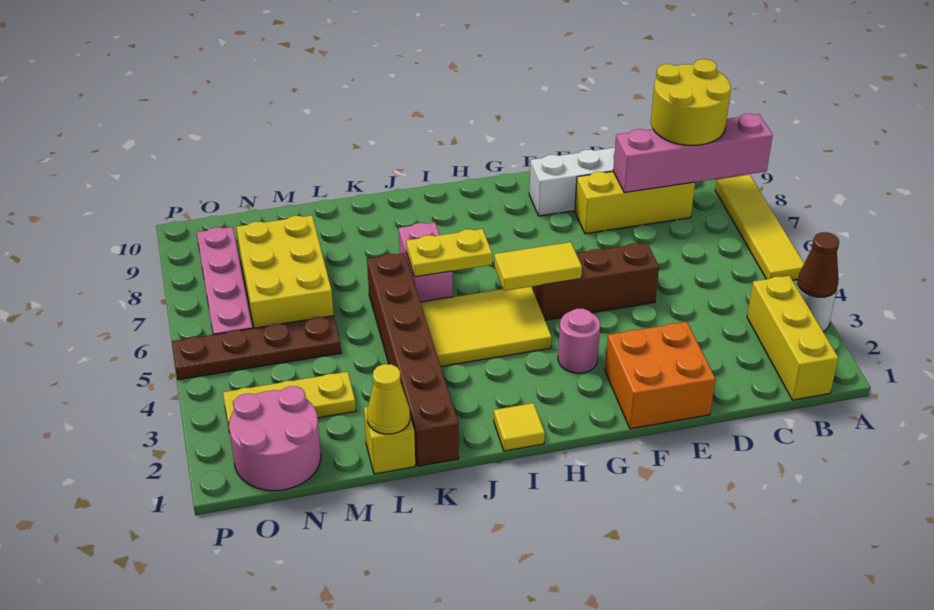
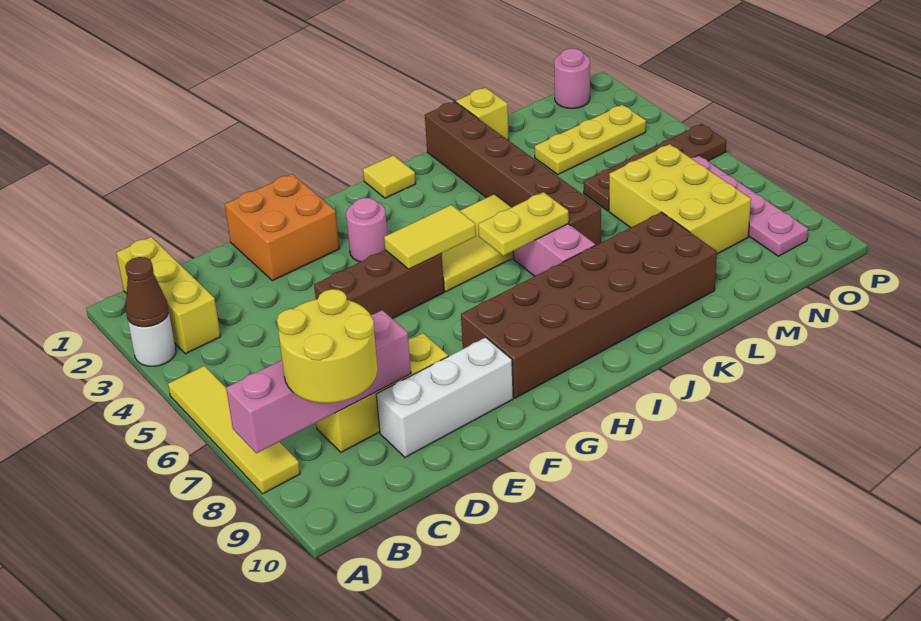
none -> brown brick G8:L9 level 1
yellow cone L1 level 2 -> none
pink round brick N1:O2 level 1 -> pink round brick O1 level 1

